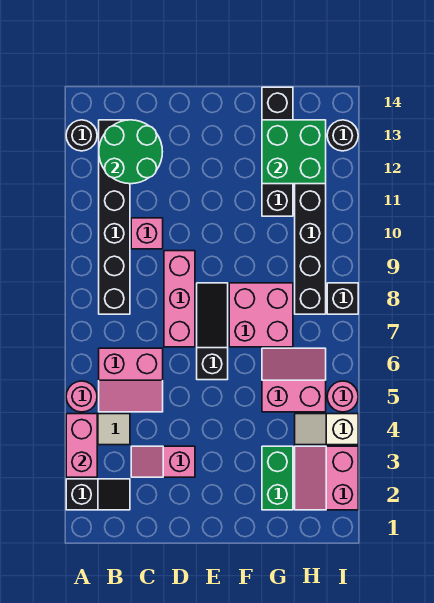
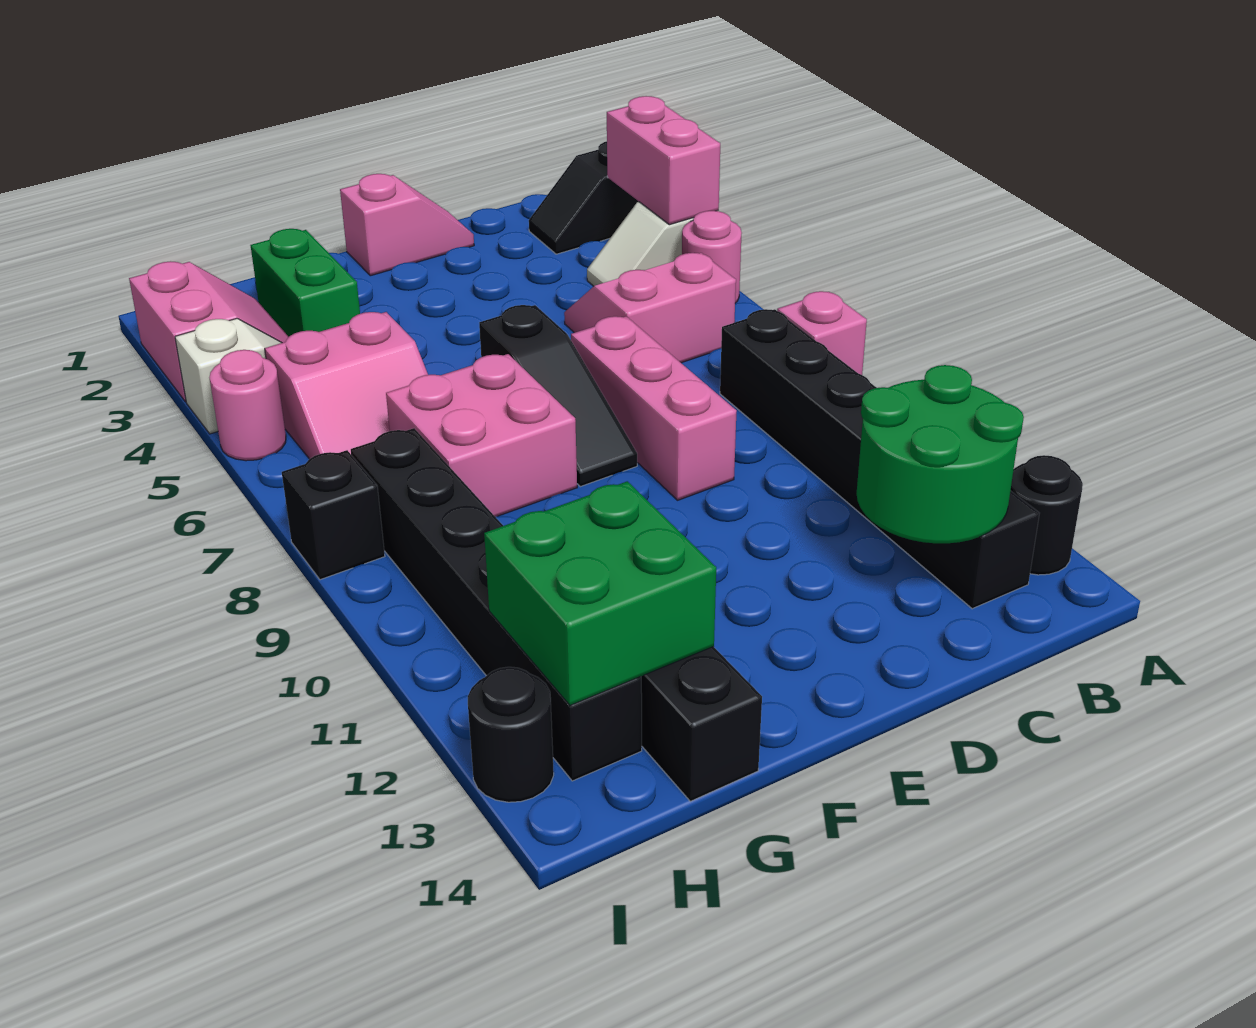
pink slope C3:D3 level 1 top D -> pink slope D1:E1 level 1 top E
pink brick C10 level 1 -> pink brick A8 level 1

